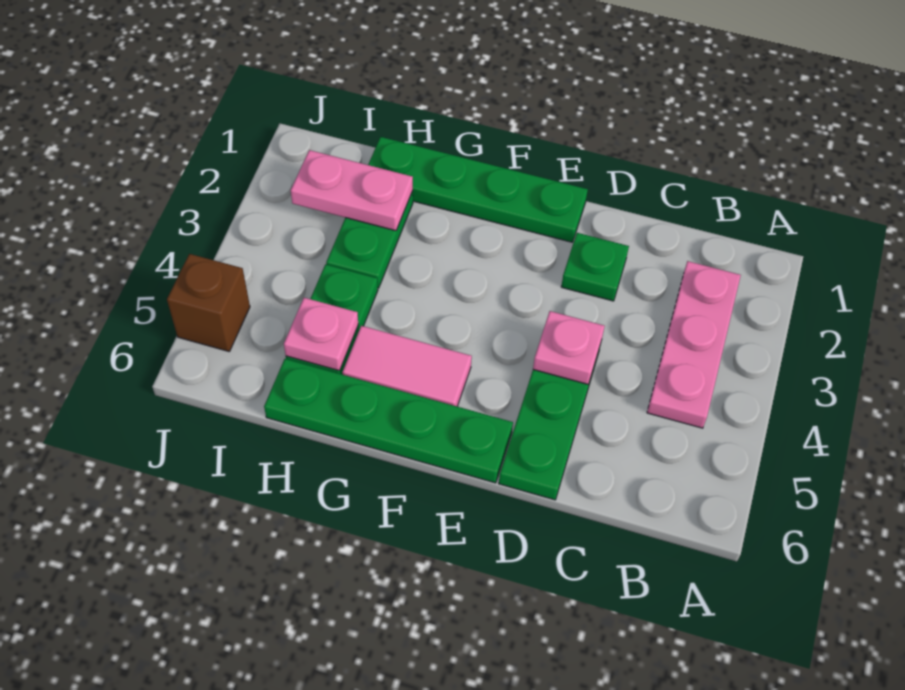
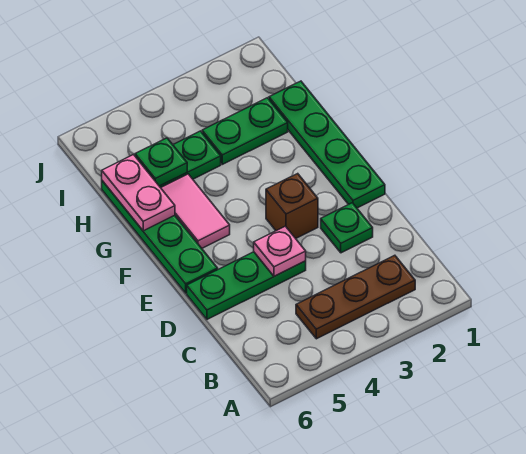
pink plate B2:B4 level 1 -> brown plate B2:B4 level 1
pink plate H2:I2 level 2 -> pink plate G6:H6 level 2
pink plate H5 level 2 -> green plate H5 level 2
brown brick J5 level 1 -> brown brick E3 level 1

